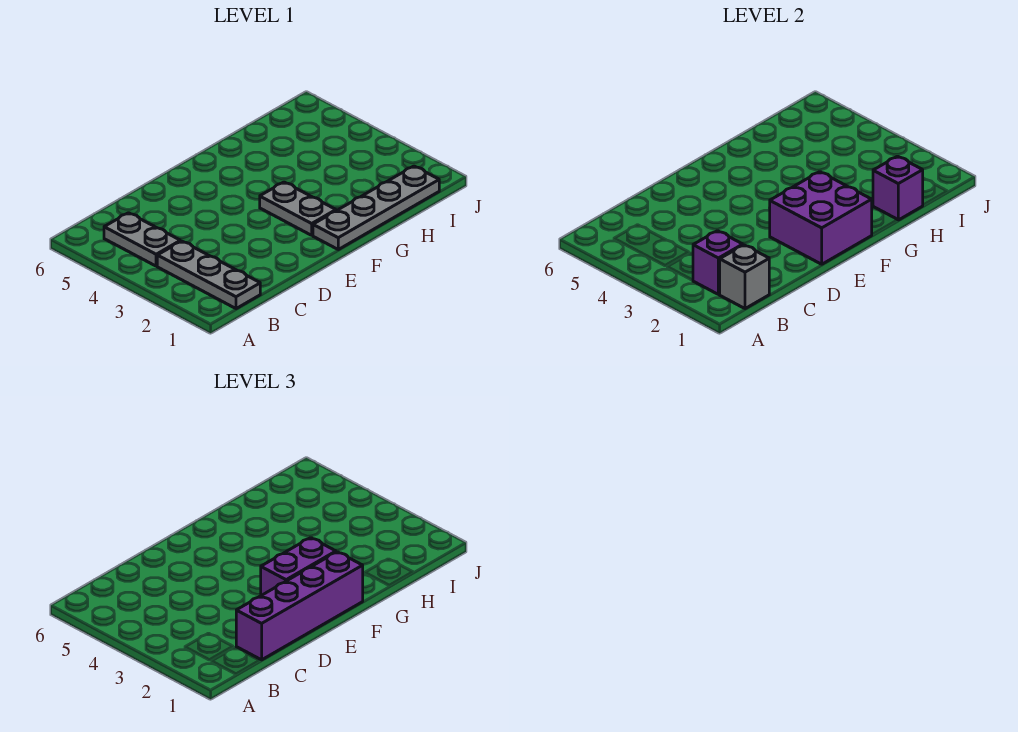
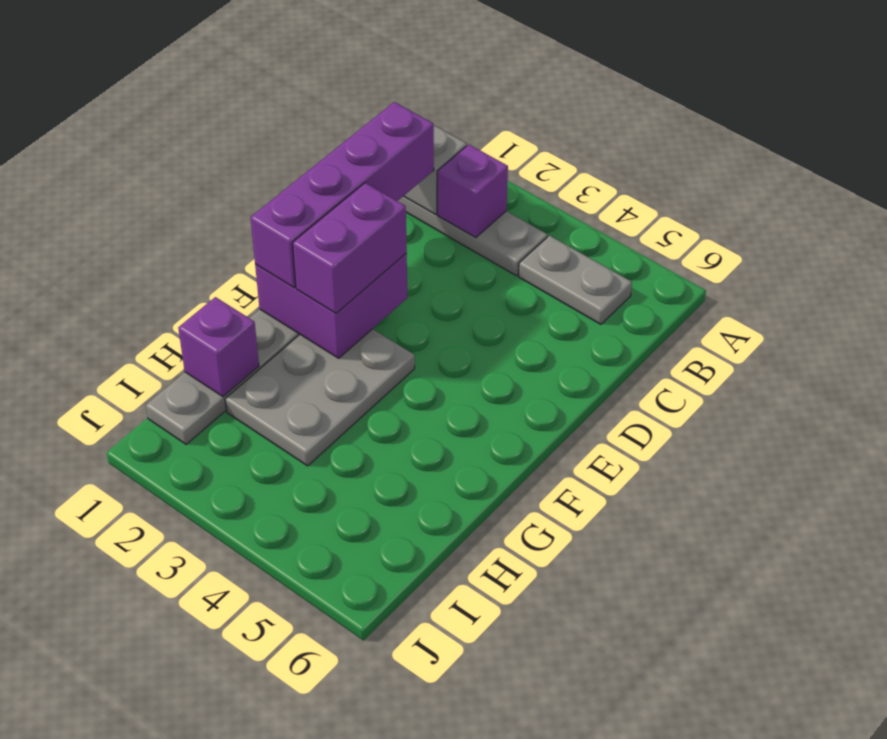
grey plate F2:F3 level 1 -> grey plate F2:H3 level 1

